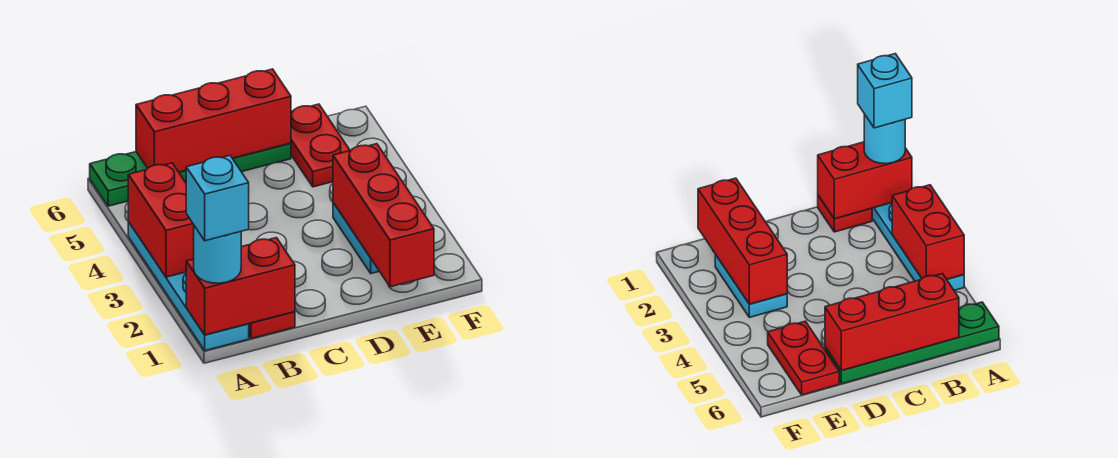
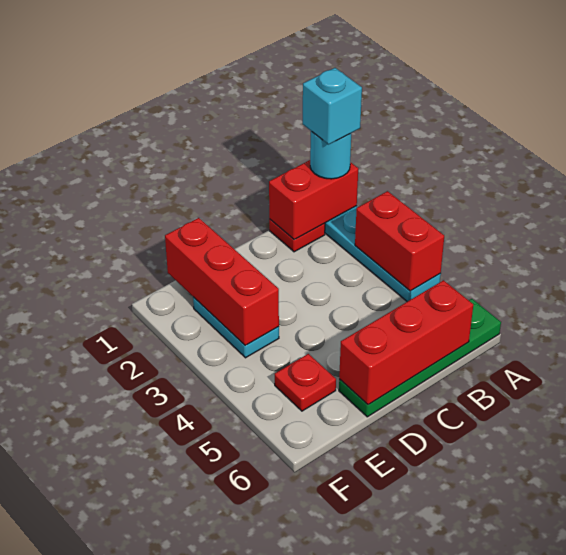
red plate E5:E6 level 1 -> red plate E5 level 1

